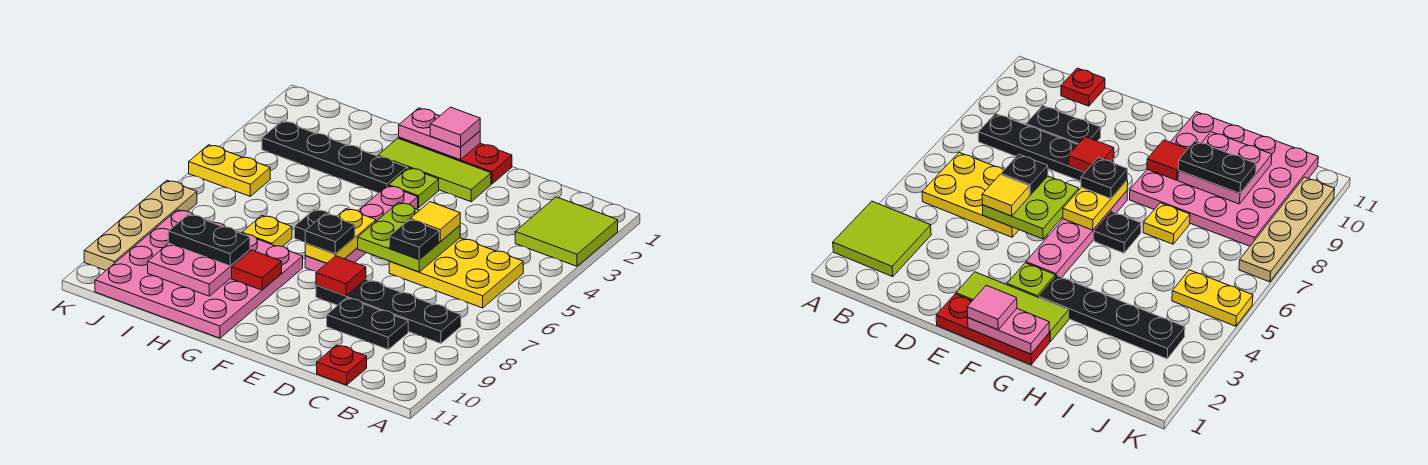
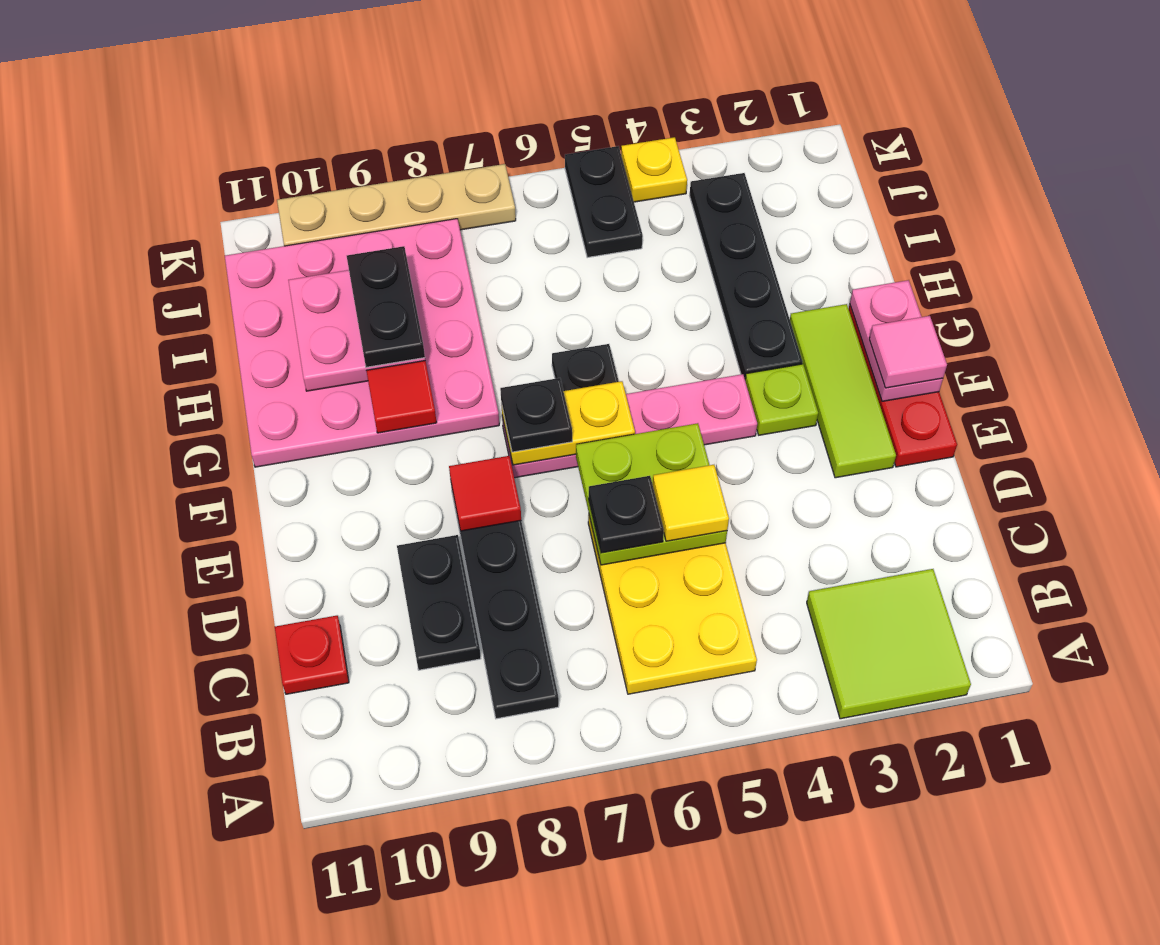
yellow plate H7 level 1 -> yellow plate K4 level 1
yellow plate J5:K5 level 1 -> black plate J5:K5 level 1

